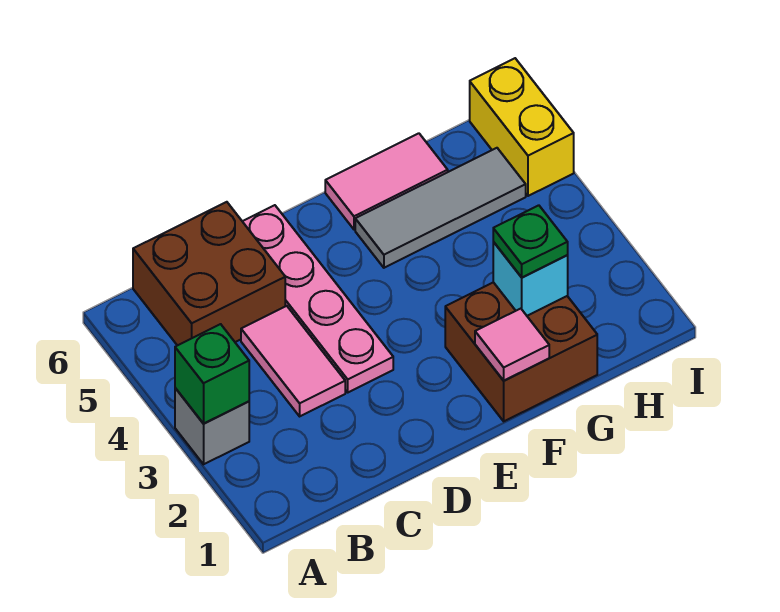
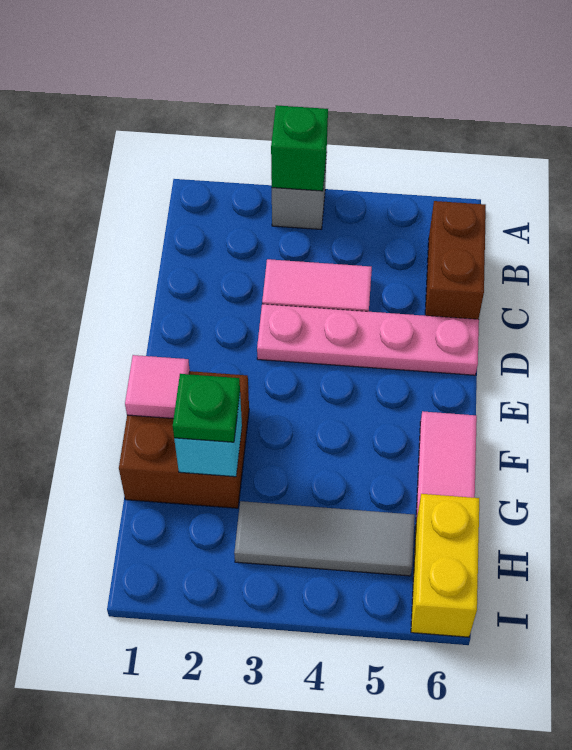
brown brick B5:C6 level 1 -> brown brick B6:C6 level 1
grey tile F5:H5 level 1 -> grey tile H3:H5 level 1
yellow brick I5:I6 level 1 -> yellow brick H6:I6 level 1

